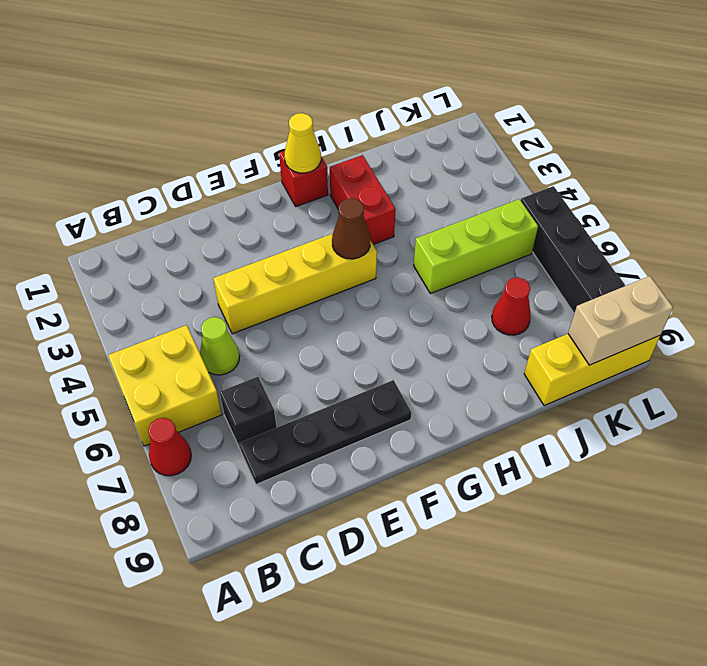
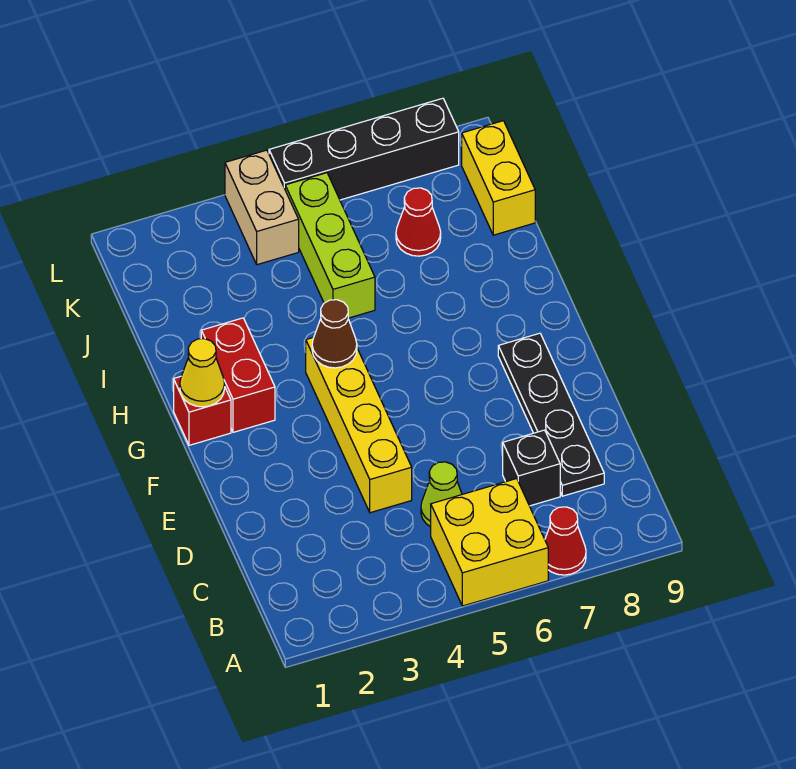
red brick H2:H3 level 1 -> red brick G2:H2 level 1
yellow brick J9:L9 level 1 -> yellow brick J9:K9 level 1
tan brick K9:L9 level 2 -> tan brick K4:L4 level 1

